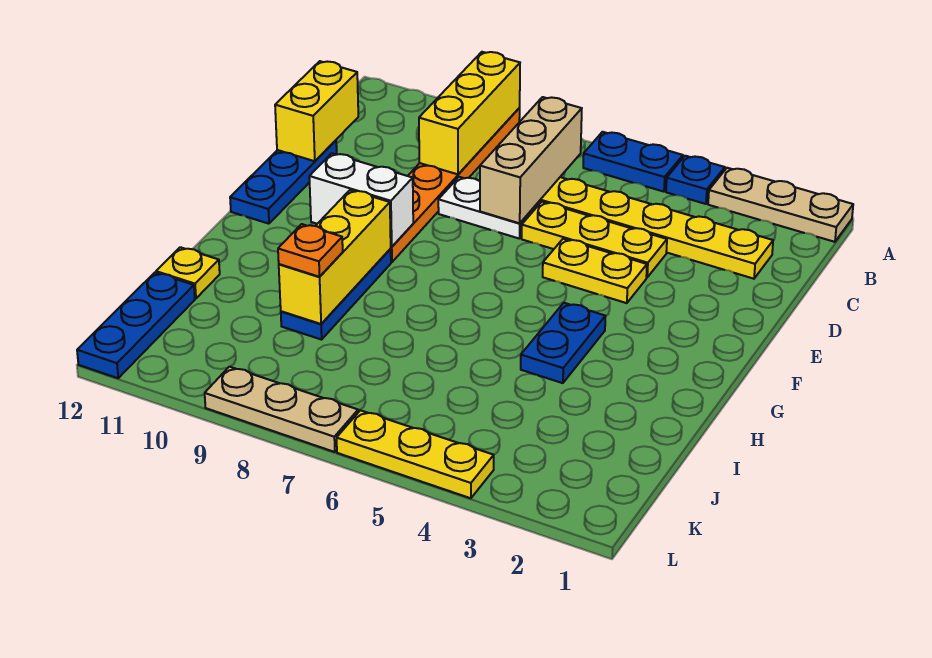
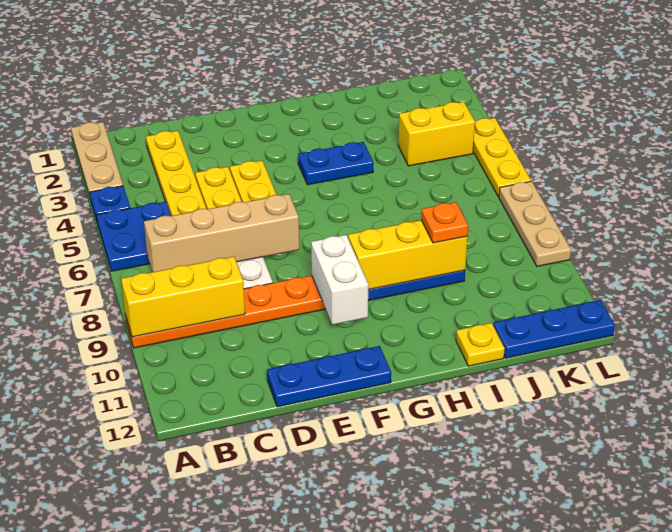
blue plate A5:A6 level 1 -> blue plate A5:B6 level 1
tan brick B7:D7 level 2 -> tan brick B7:E7 level 2
yellow brick C12:D12 level 2 -> yellow brick J4:K4 level 1

